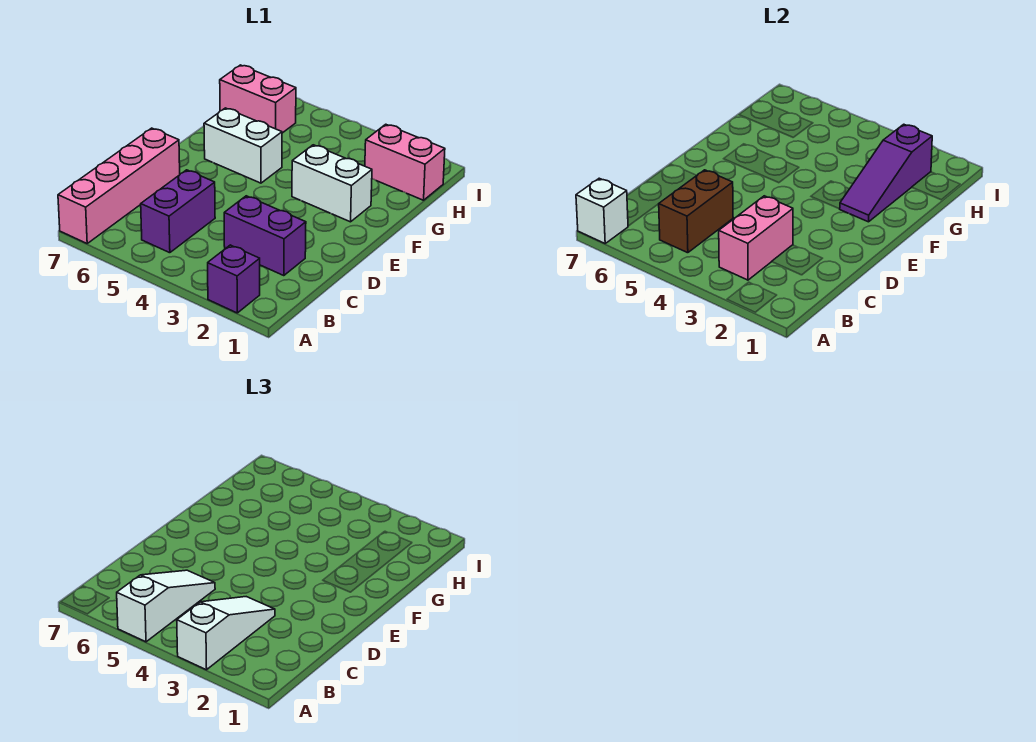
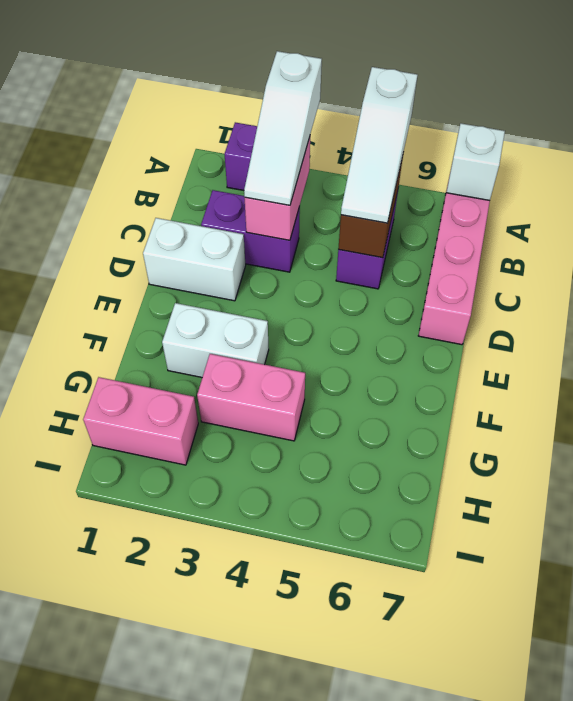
purple slope F2:H2 level 2 top H -> none
white brick F5:F6 level 1 -> white brick D1:D2 level 1
pink brick H6:H7 level 1 -> pink brick G3:G4 level 1

